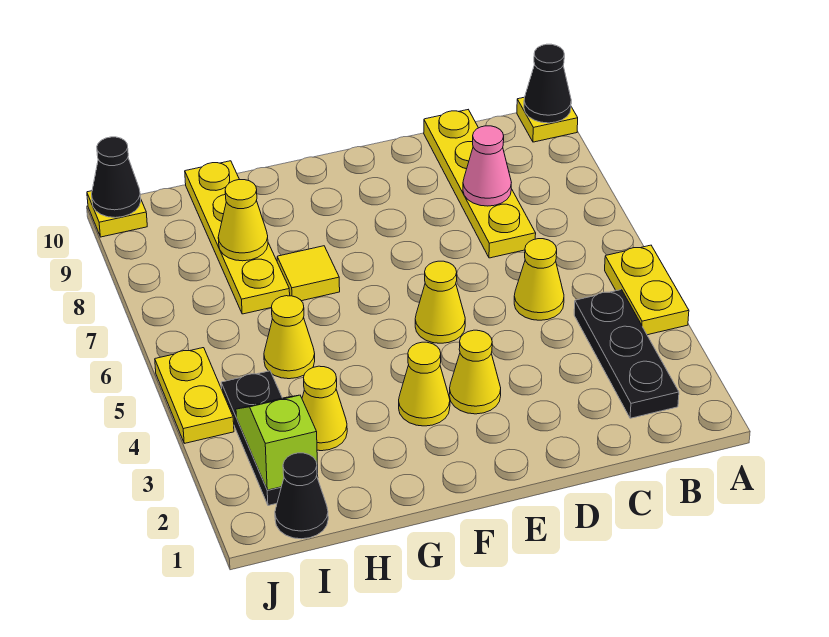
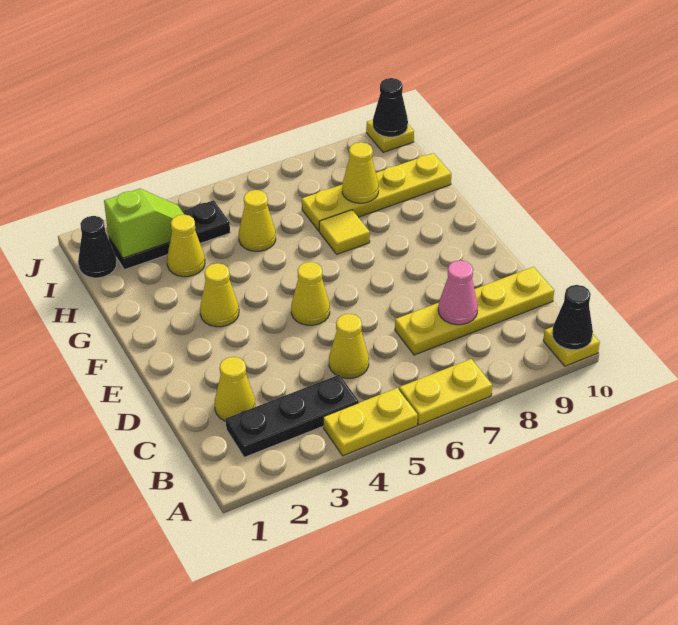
yellow cone E3 level 1 -> yellow cone C2 level 1
yellow plate J4:J5 level 1 -> yellow plate A6:A7 level 1

